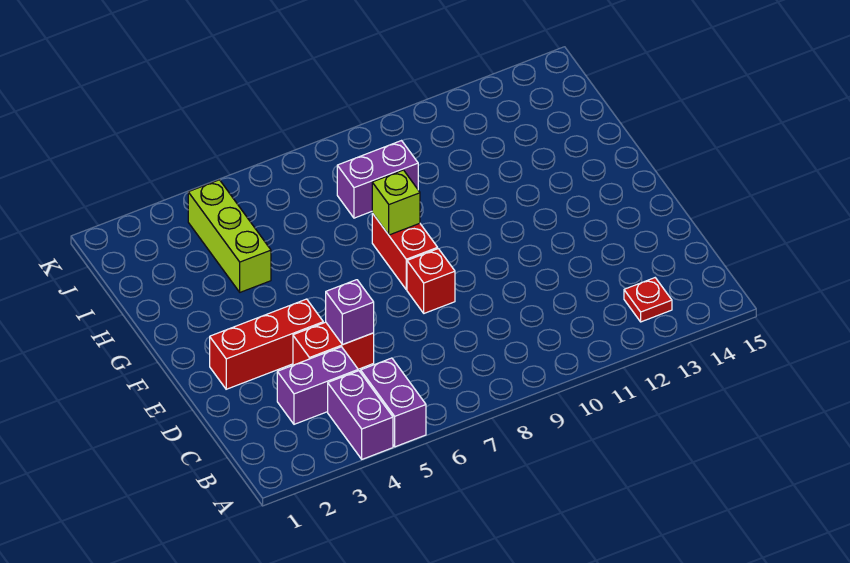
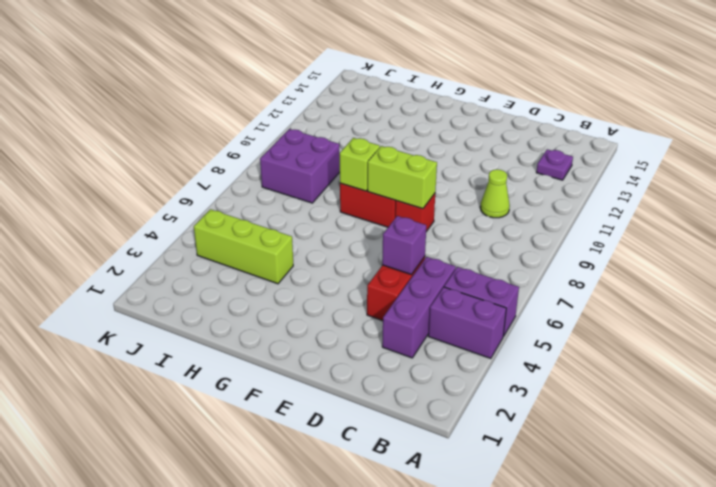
red plate B13 level 1 -> purple plate B13 level 1
purple brick C3:C4 level 1 -> purple brick C3:C5 level 1
none -> lime cone C10 level 1
red brick E2:E4 level 1 -> none
none -> lime brick E8:F8 level 2
purple brick I8:I9 level 1 -> purple brick I8:J9 level 1

